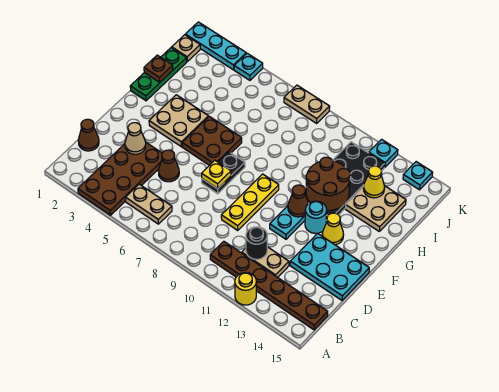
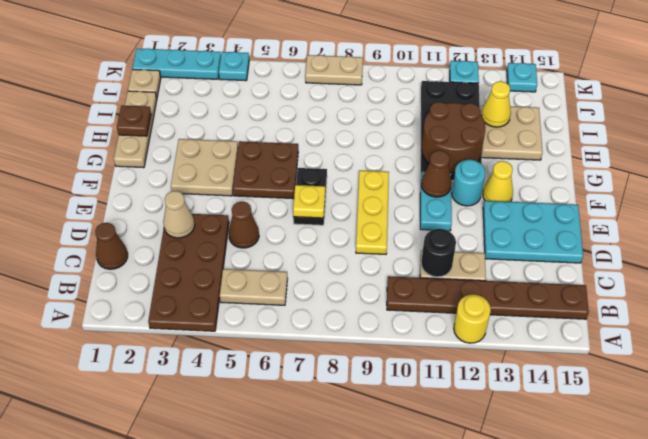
green plate G1:I1 level 1 -> tan plate G1:I1 level 1

